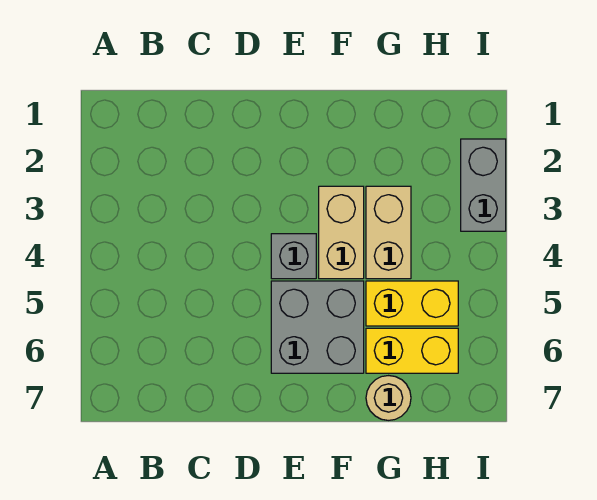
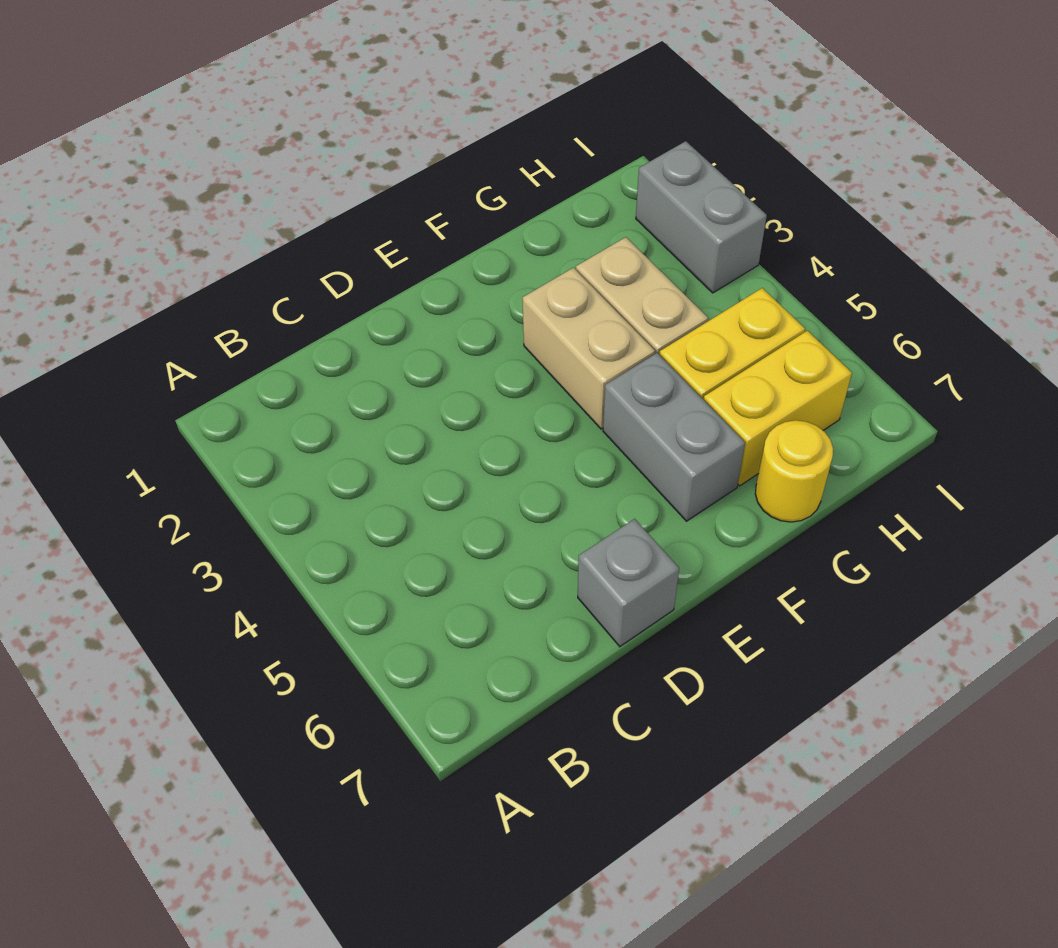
grey brick E4 level 1 -> grey brick D7 level 1
grey brick E5:F6 level 1 -> grey brick F5:F6 level 1
tan round brick G7 level 1 -> yellow round brick G7 level 1

